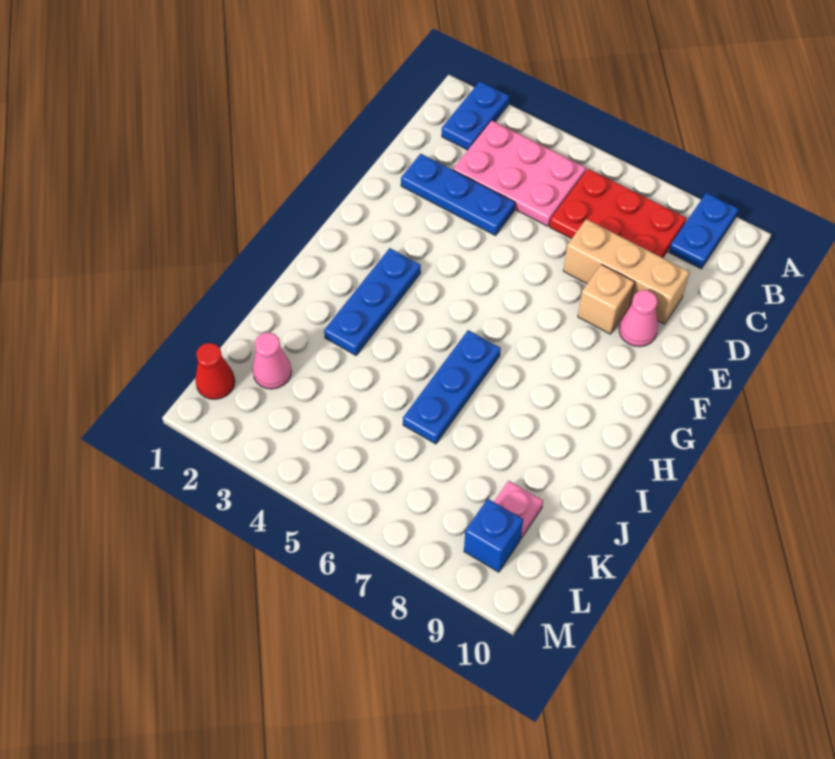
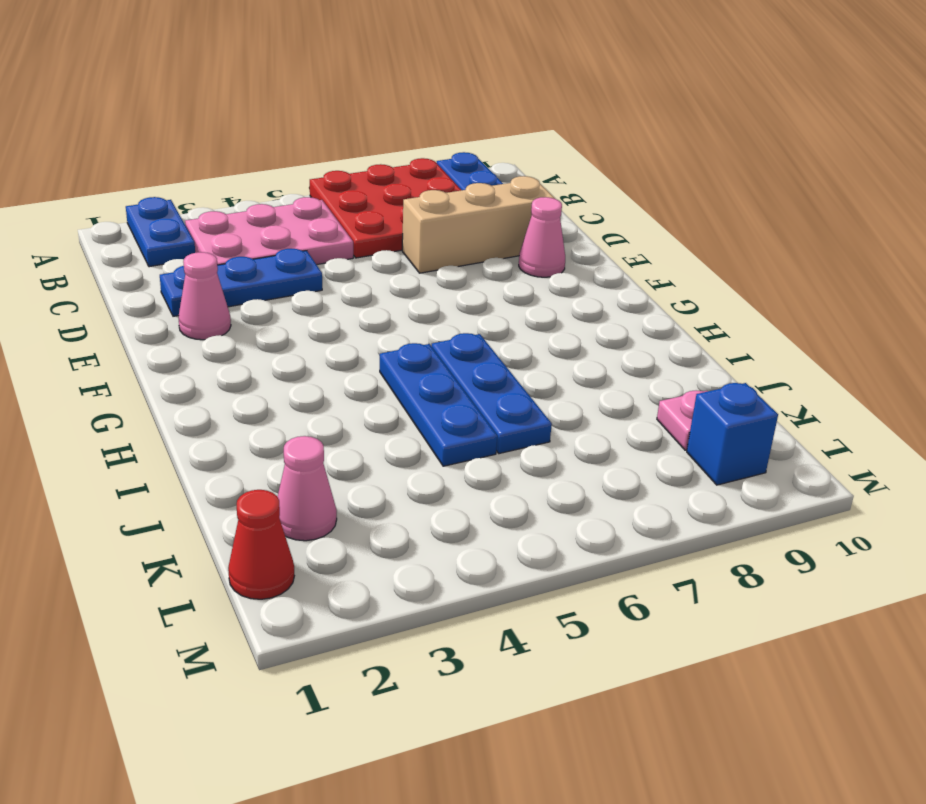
red plate B6:C8 level 1 -> red plate A6:C8 level 1
none -> pink cone E2 level 1
tan brick E8 level 1 -> none
blue plate G3:I3 level 1 -> blue plate H5:J5 level 1

